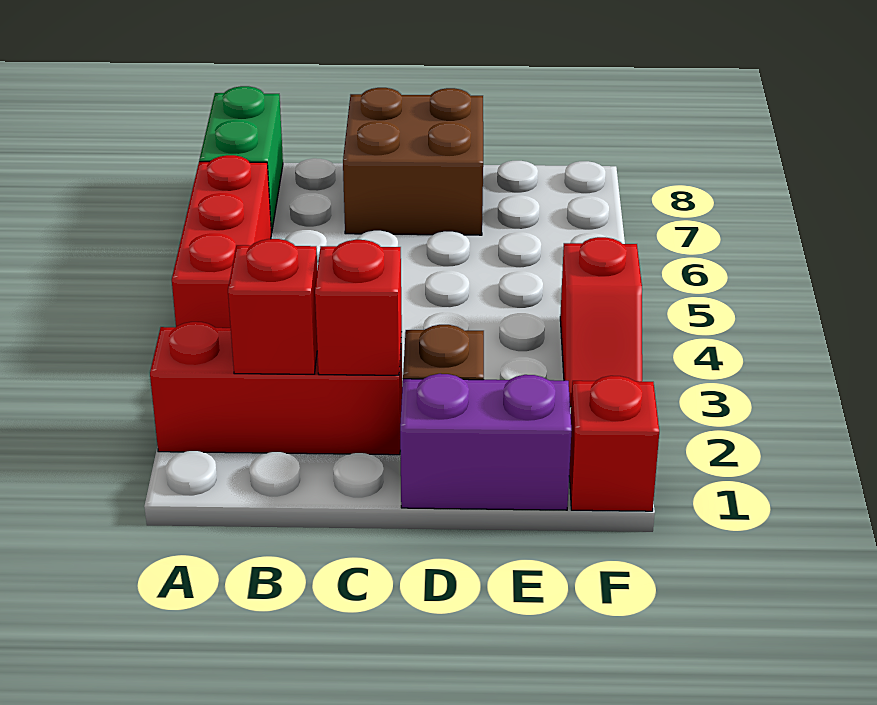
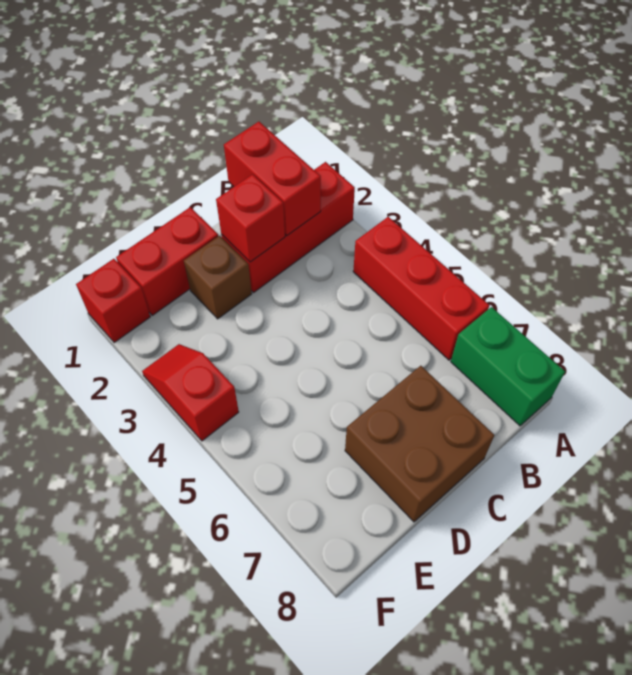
red brick B2 level 2 -> red brick B1:B2 level 2
purple brick D1:E1 level 1 -> red brick D1:E1 level 1

